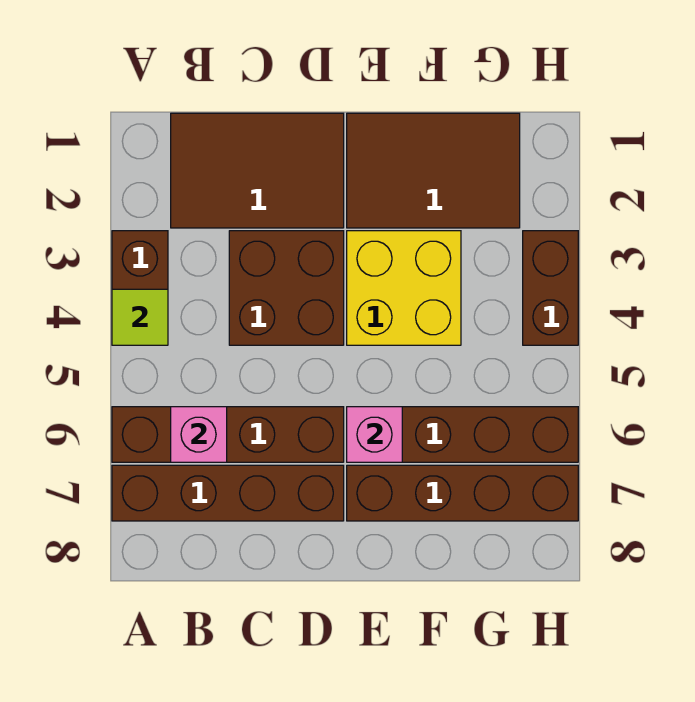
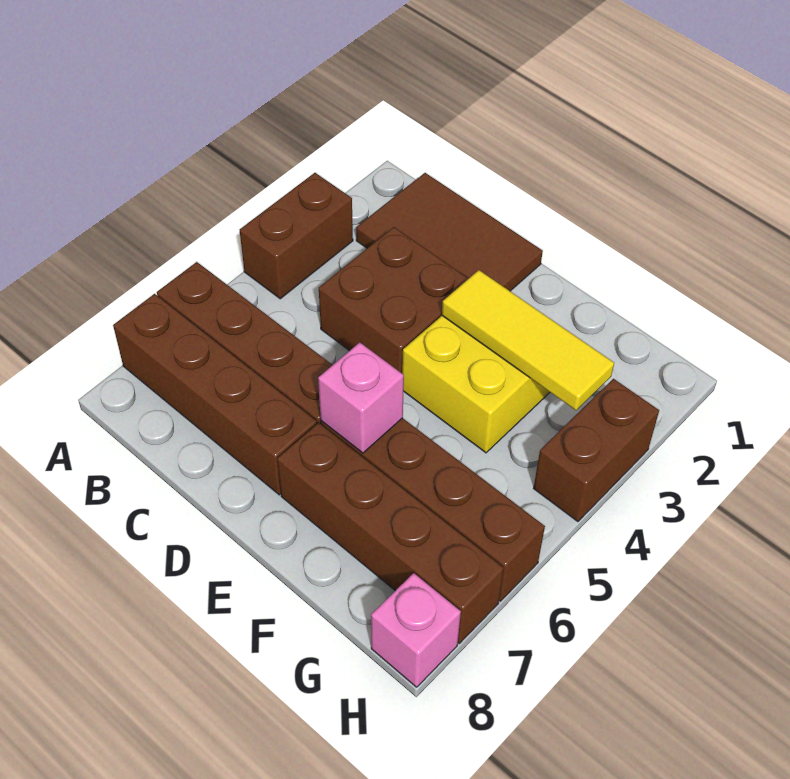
lime tile A4 level 2 -> none
pink brick B6 level 2 -> pink brick H8 level 1
brown tile E1:G2 level 1 -> none
none -> yellow tile E3:G3 level 2

